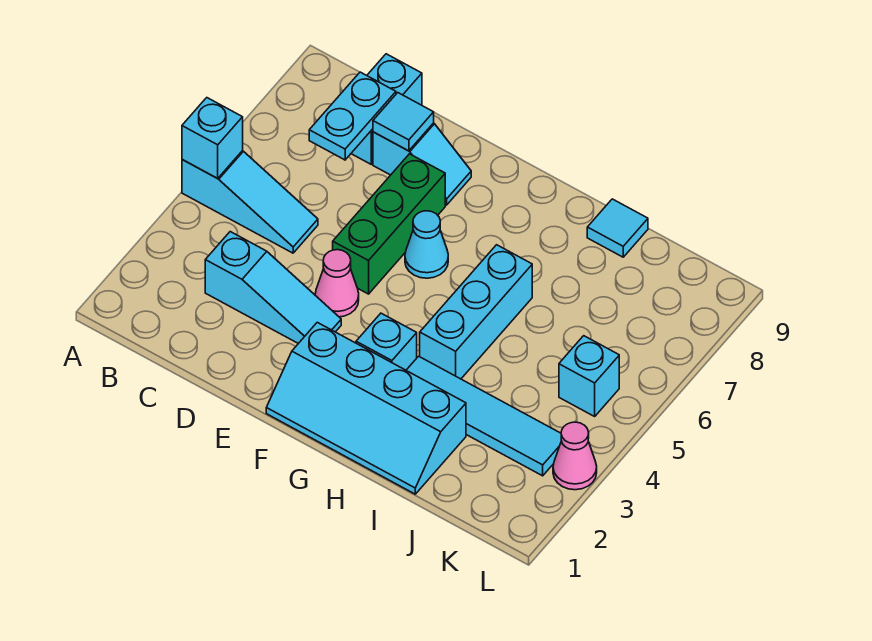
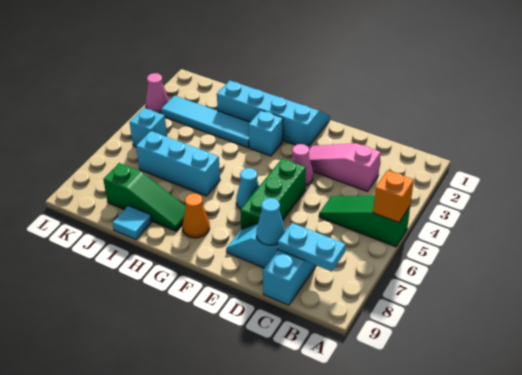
cyan slope A5:C5 level 1 top A -> green slope A5:C5 level 1 top A
cyan brick A5 level 2 -> orange brick A5 level 2
cyan slope C3:E3 level 1 top C -> pink slope C3:E3 level 1 top C
cyan plate C7:C8 level 2 -> cyan plate B8:C8 level 2
cyan tile D8 level 2 -> cyan cone D8 level 2
none -> orange cone G8 level 1
cyan brick H4:H6 level 1 -> cyan brick H6:J6 level 1
none -> green slope H8:J8 level 1 top J

